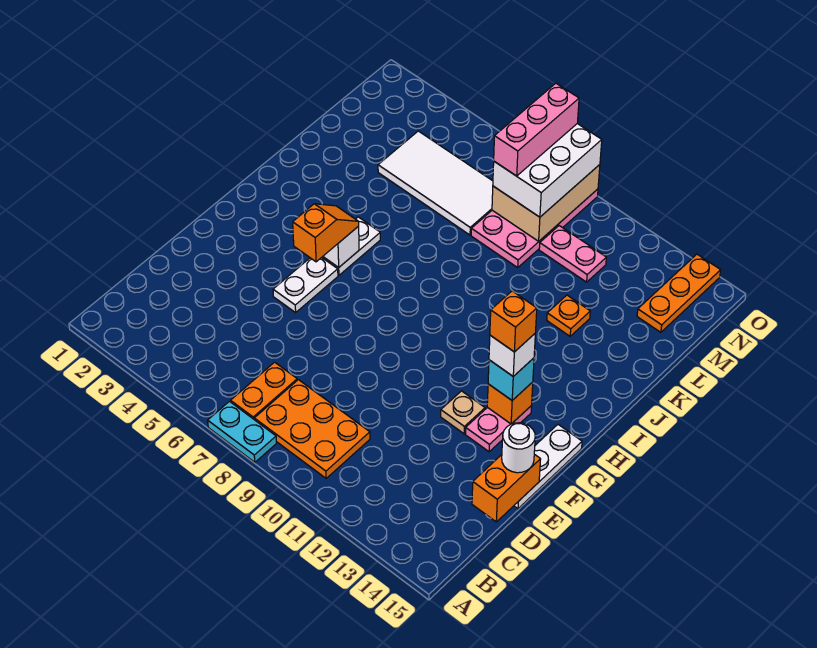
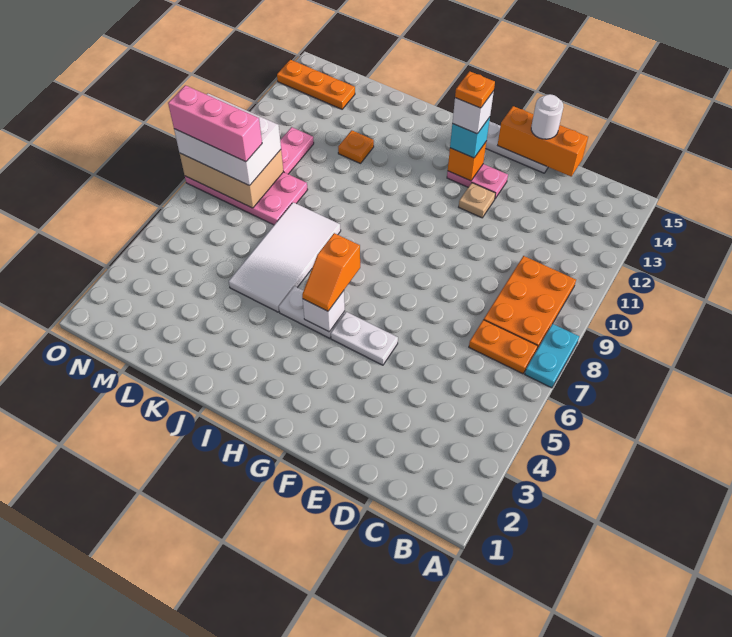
orange brick D15:E15 level 2 -> orange brick D15:F15 level 2
orange slope G5:H5 level 3 top G -> orange slope H5:H6 level 3 top 6
orange brick G13 level 5 -> orange plate G13 level 5
white tile L4:M7 level 1 -> white tile J5:K8 level 1

